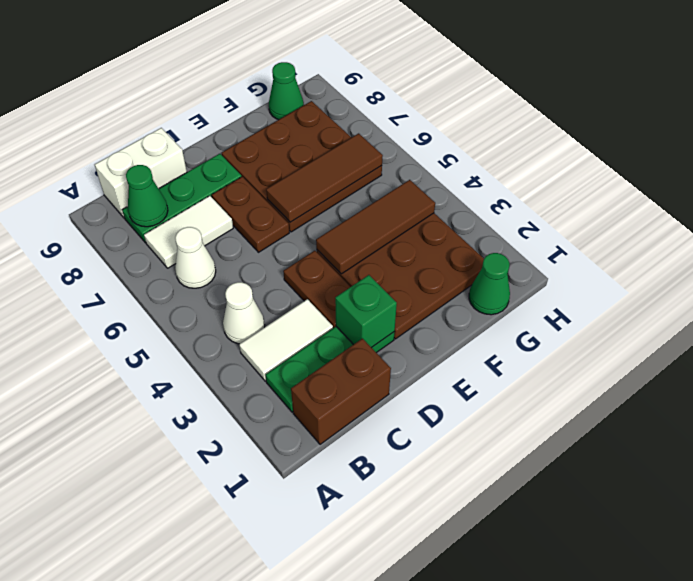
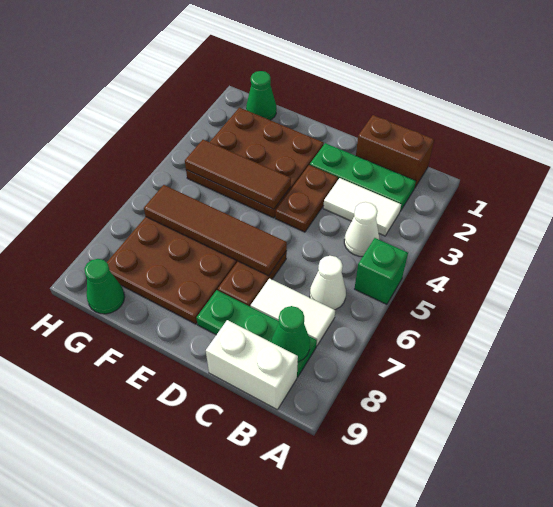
green brick D2 level 2 -> green brick A5 level 1
brown tile E6:G6 level 2 -> brown tile D6:G6 level 2

